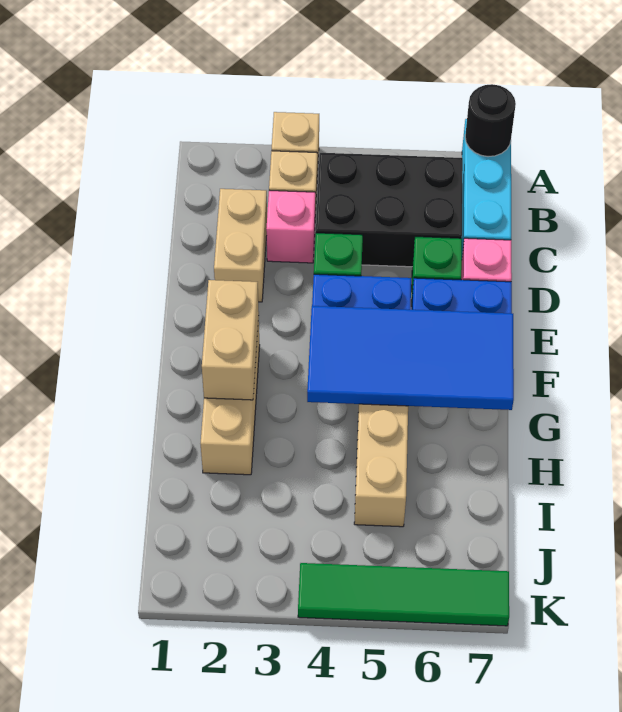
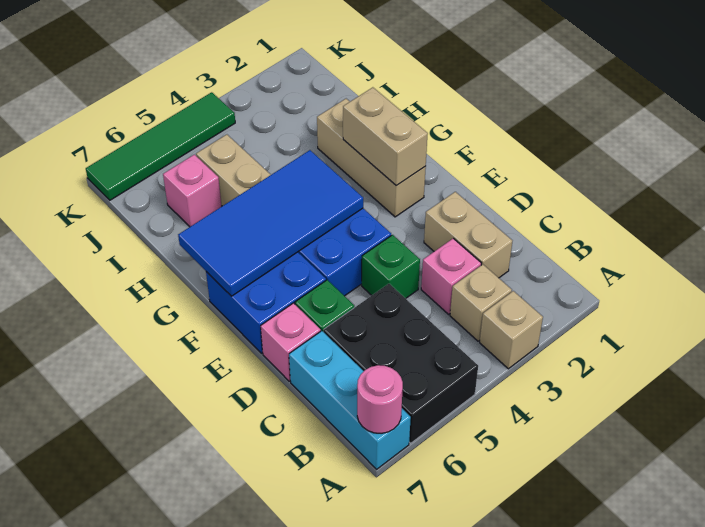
black round brick A7 level 2 -> pink round brick A7 level 2
black brick B4:C6 level 1 -> black brick A5:C6 level 1
none -> pink brick I6 level 1

